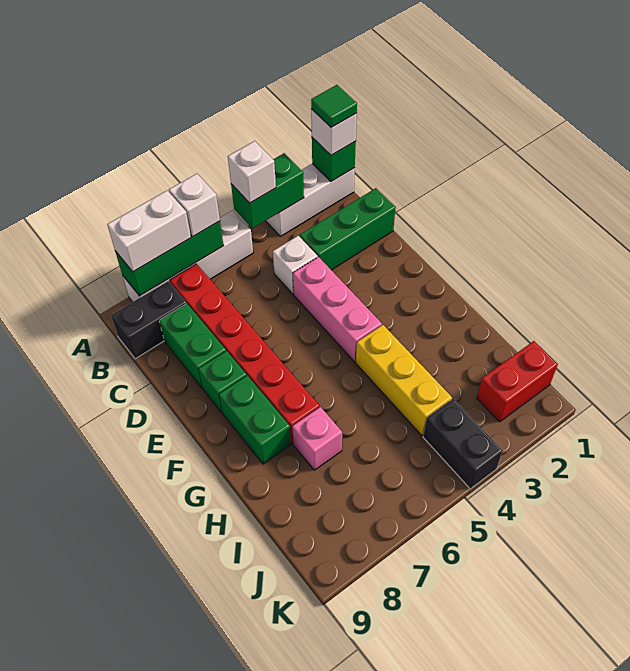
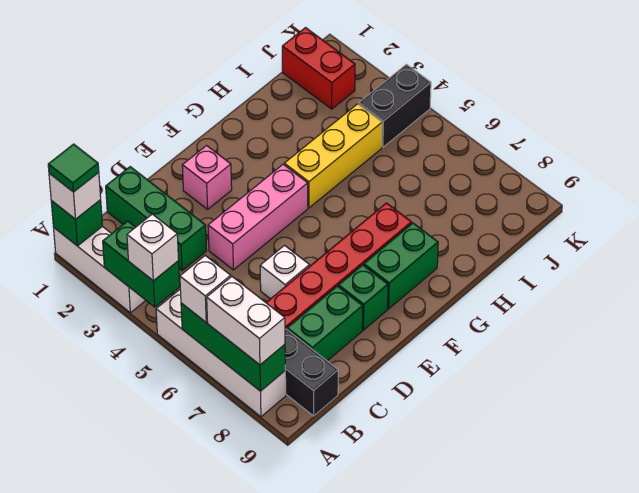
white brick C4 level 1 -> white brick D6 level 1
pink brick H7 level 1 -> pink brick E2 level 1

